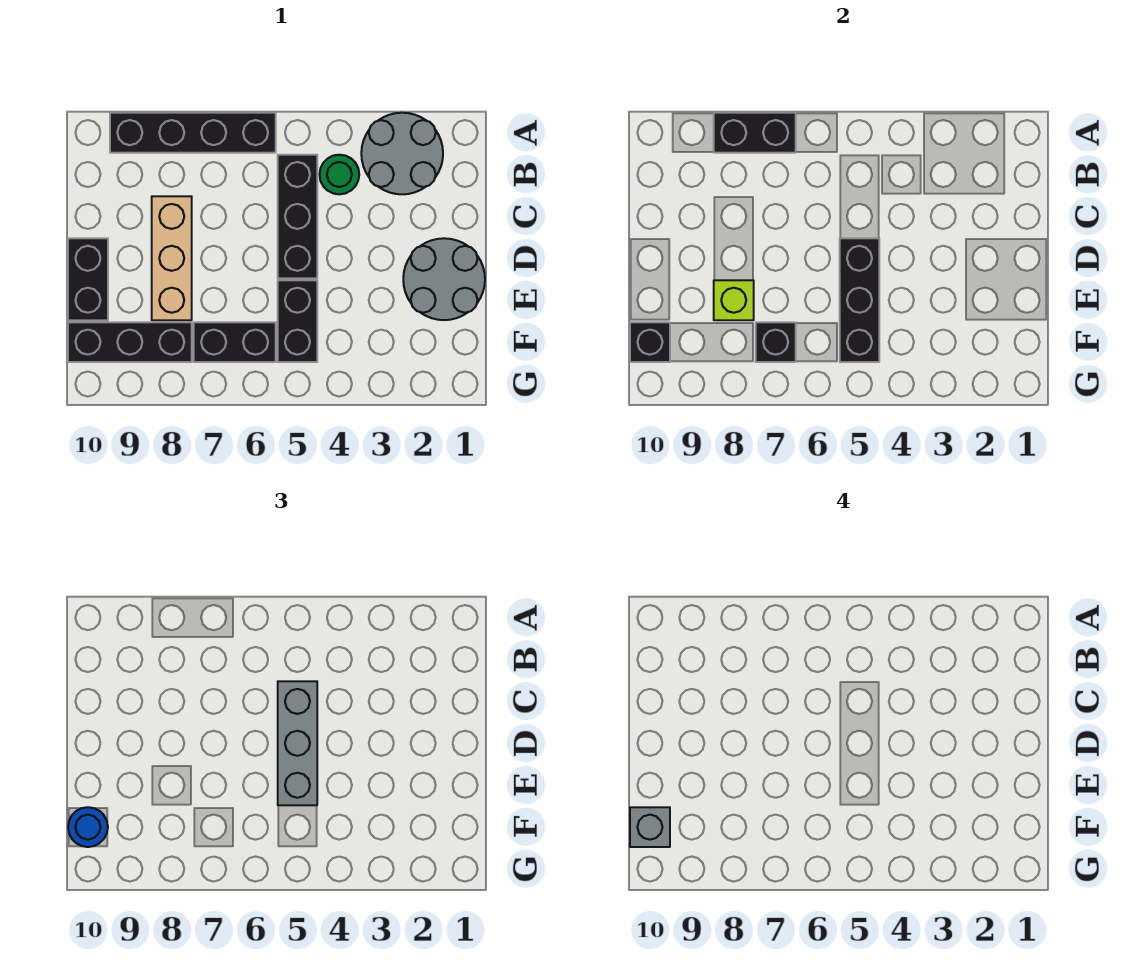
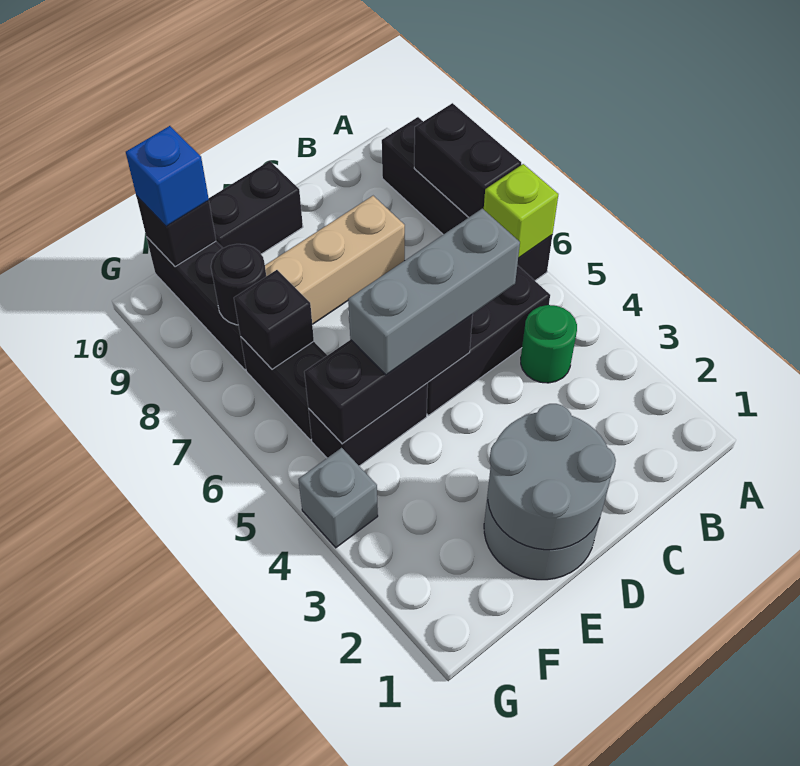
grey round brick A2:B3 level 1 -> grey round brick D1:E2 level 2
lime brick E8 level 2 -> lime brick A6 level 2
none -> black round brick F8 level 2
blue round brick F10 level 3 -> blue brick F10 level 3
grey brick F10 level 4 -> grey brick G4 level 1

